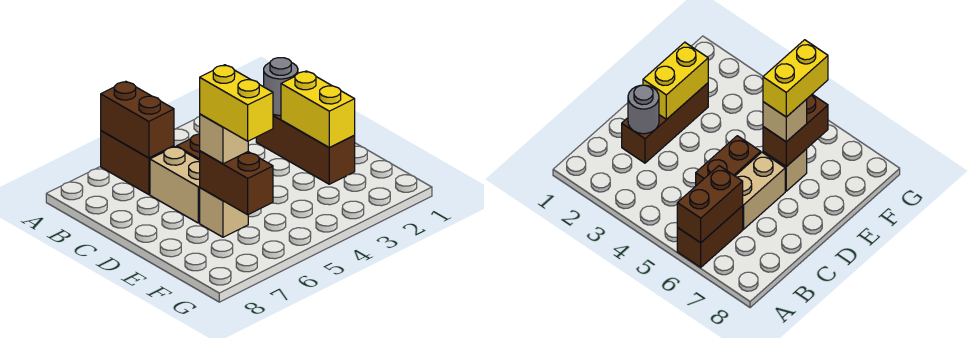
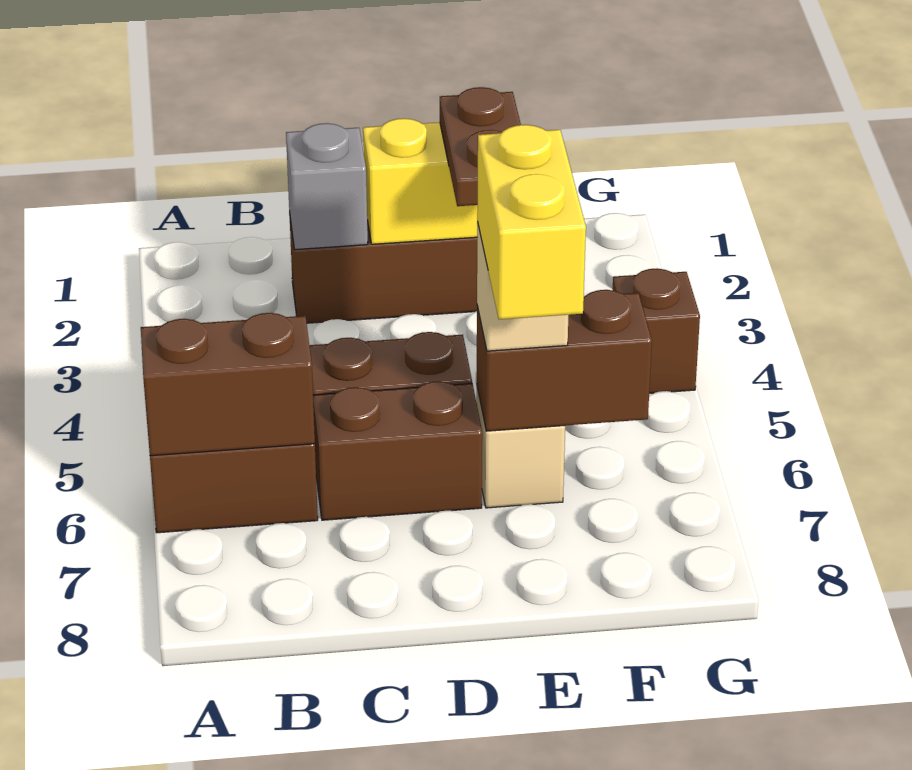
grey round brick C2 level 2 -> grey brick C2 level 2
tan brick C6:D6 level 1 -> brown brick C6:D6 level 1
none -> brown plate E2:E3 level 3
yellow brick E6:F6 level 4 -> yellow brick E6:E7 level 4
none -> brown brick G4 level 1

